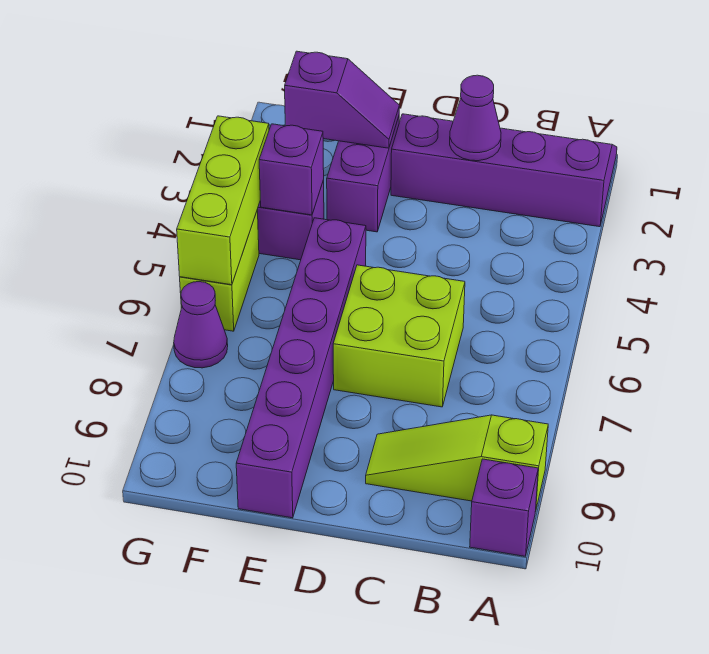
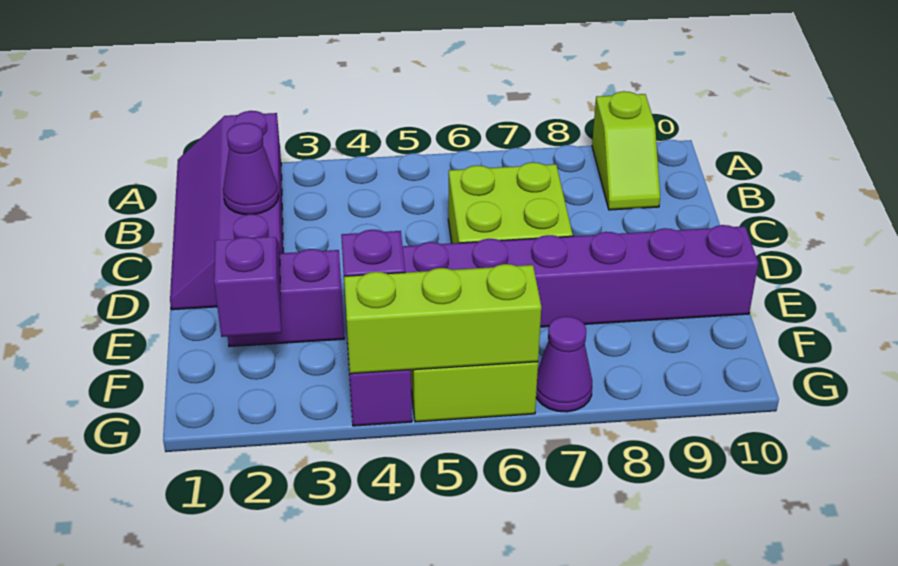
lime slope A9:C9 level 1 top A -> lime slope A9:B9 level 1 top A
purple brick A10 level 1 -> none

